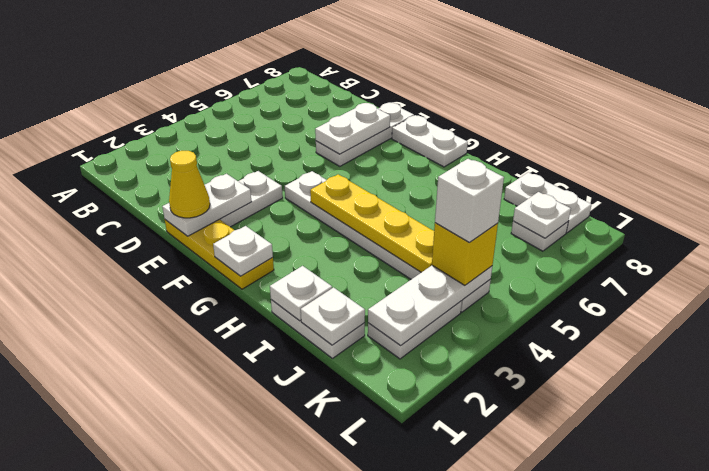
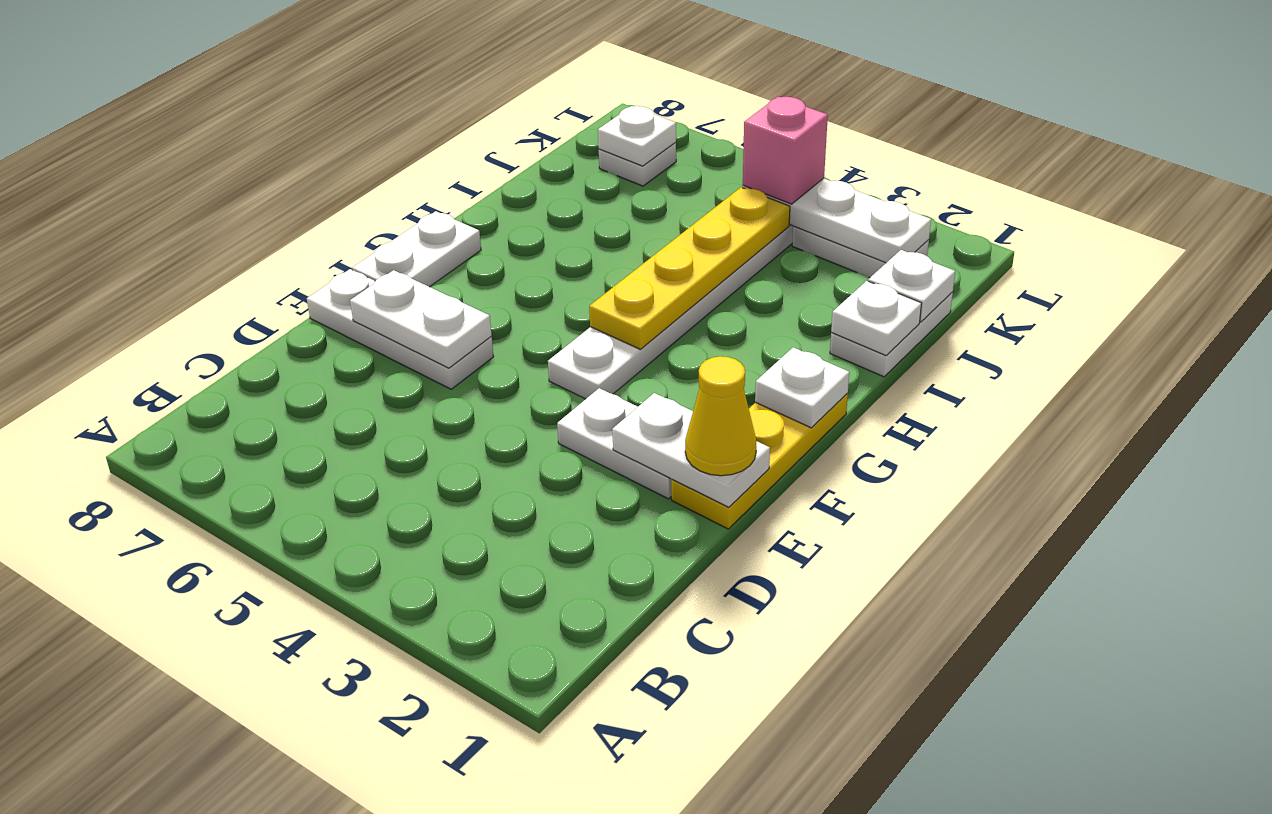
white plate J8:K8 level 1 -> none
yellow brick K4 level 3 -> pink brick K4 level 3
white brick K4 level 4 -> none

